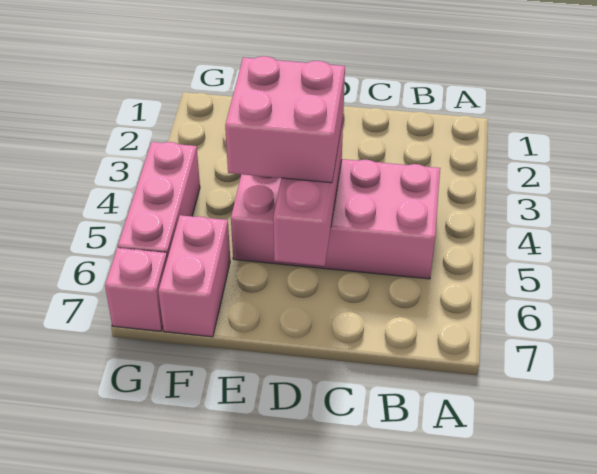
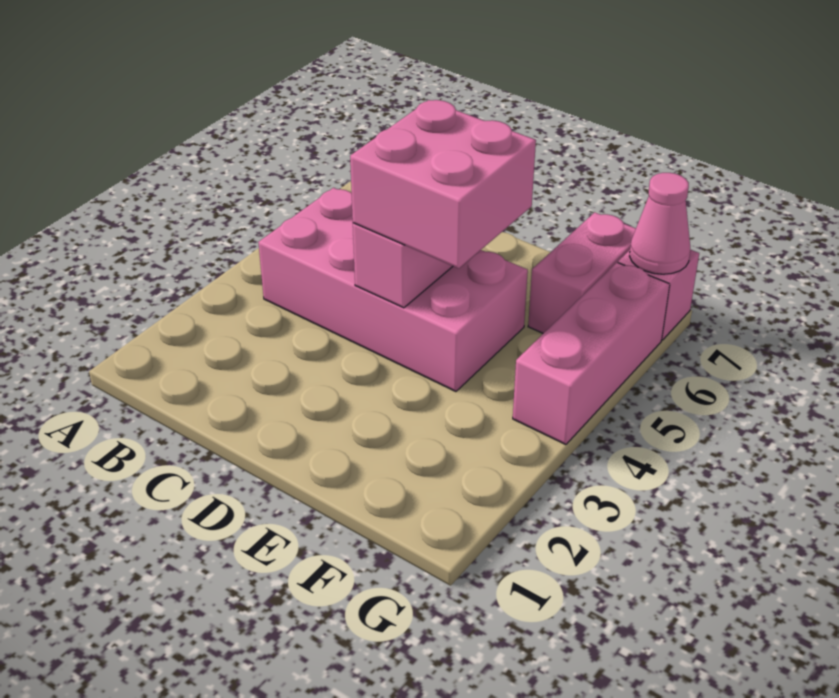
none -> pink cone G7 level 2

